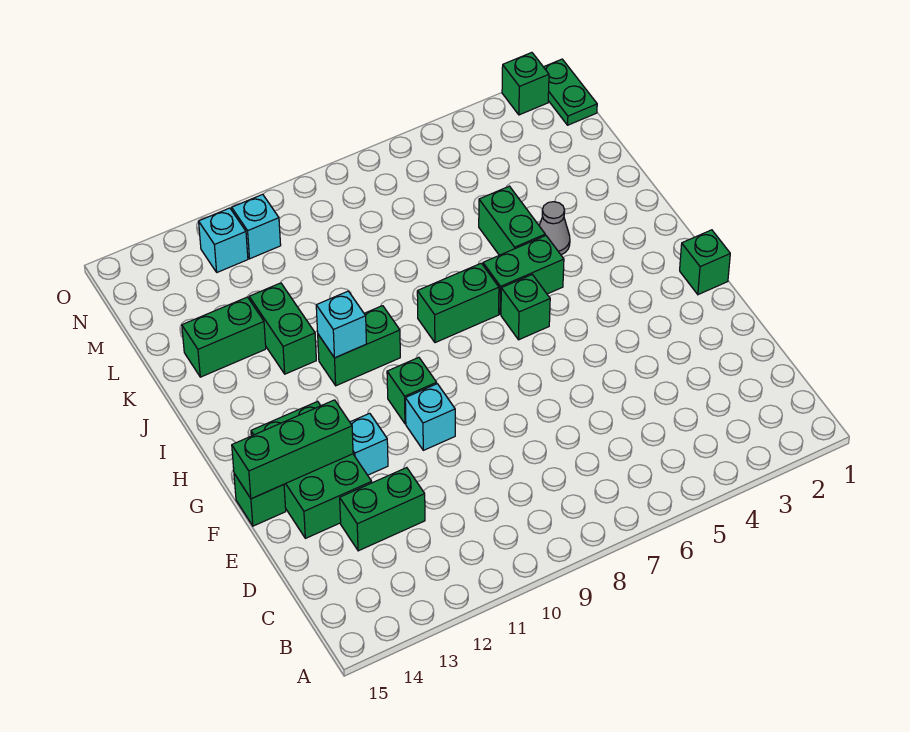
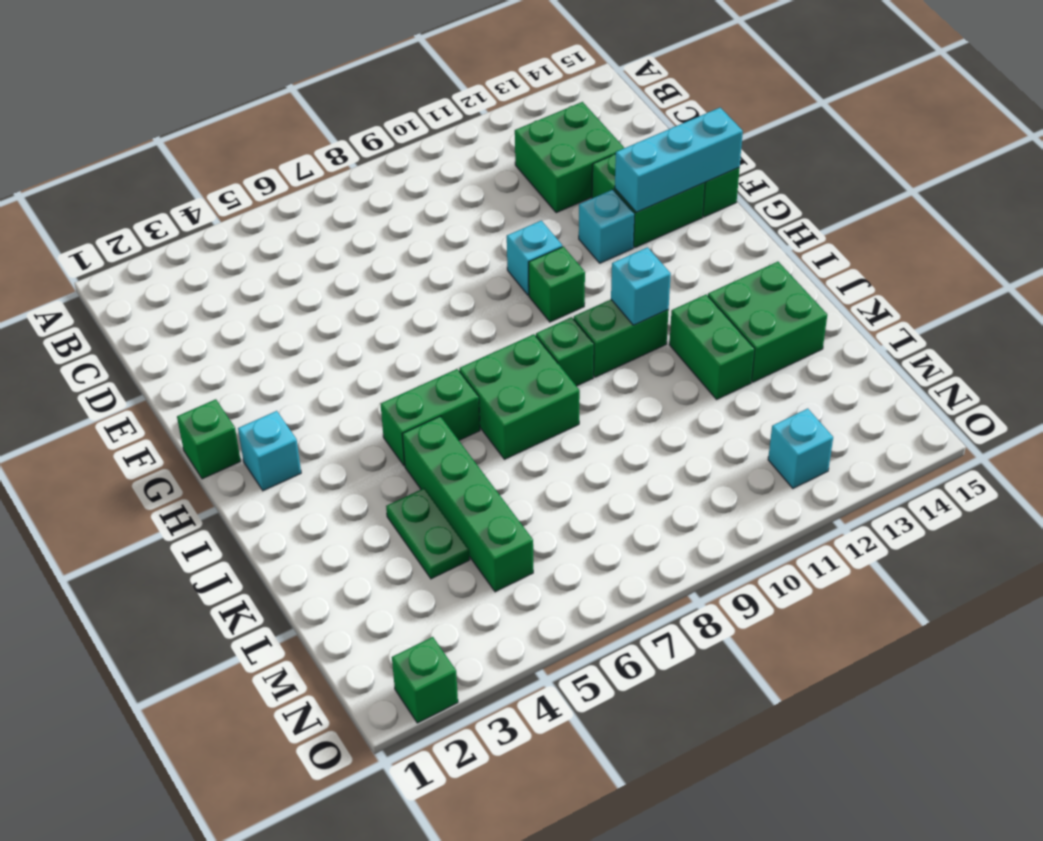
green brick D12:D13 level 1 -> green brick C12:D13 level 1
green brick E13:G14 level 1 -> green brick E13:F14 level 1
green brick F13:F15 level 2 -> cyan brick F13:F15 level 2
green brick H6 level 1 -> green brick I9 level 1
green brick I7:I8 level 1 -> green brick I7:J8 level 1
grey cone J4 level 1 -> none
green brick J5:K5 level 1 -> green brick J5:M5 level 1
green brick K13:K14 level 1 -> green brick J13:K14 level 1
green plate N1:O1 level 1 -> green plate K4:L4 level 1
cyan brick N11 level 1 -> cyan brick H2 level 1

